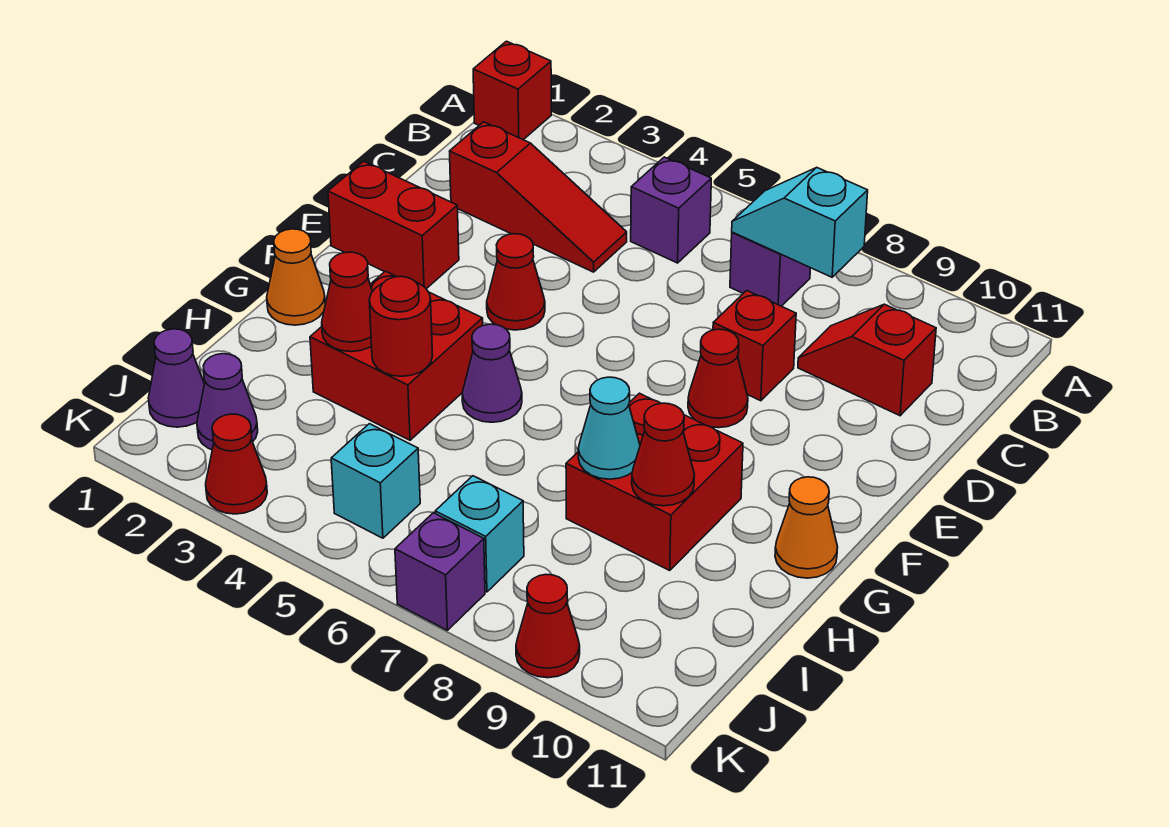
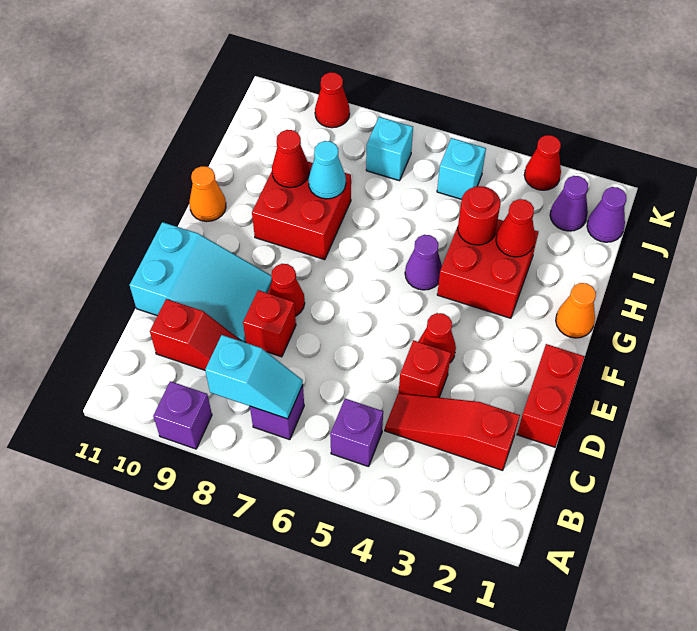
red brick A1 level 1 -> red brick D4 level 1
none -> cyan slope D9:E11 level 1 top 11
red brick E1:E2 level 1 -> red brick D1:E1 level 1
purple brick K7 level 1 -> purple brick A9 level 1

